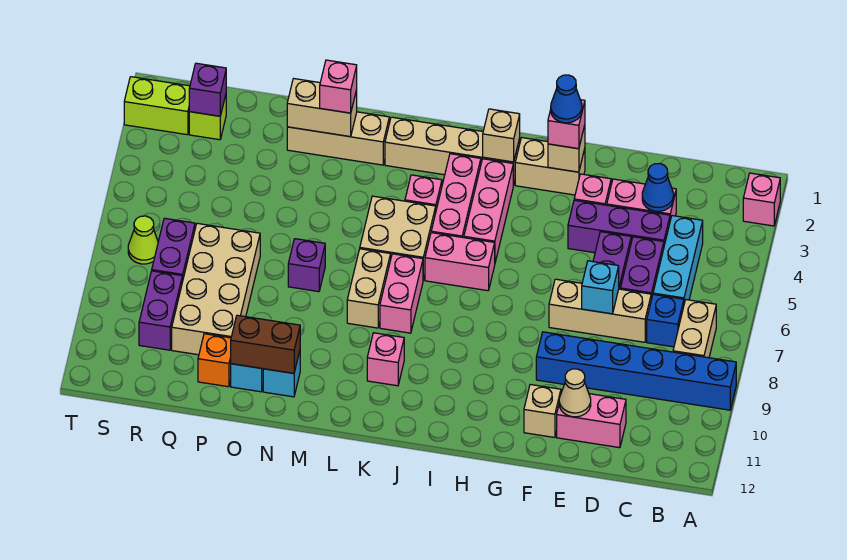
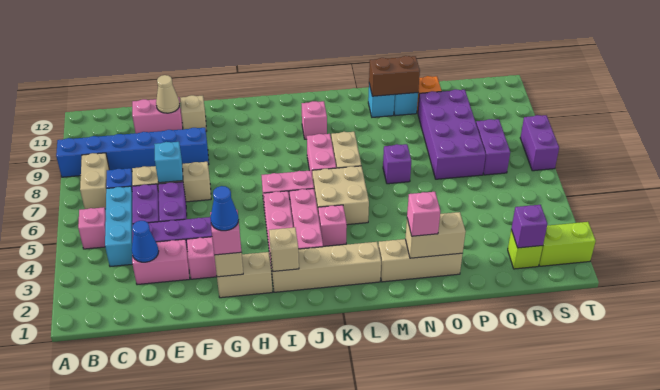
pink brick A2 level 1 -> pink brick B5 level 1
tan brick P7:Q10 level 1 -> purple brick P7:Q10 level 1
purple brick R9:R10 level 1 -> purple brick T7:T8 level 1
lime cone S7 level 1 -> none

